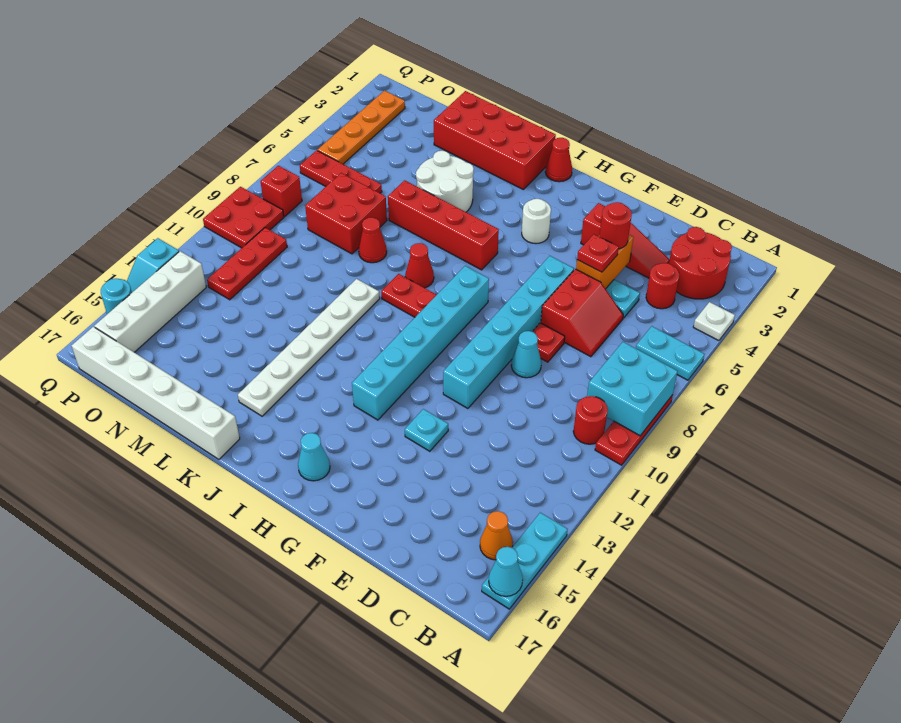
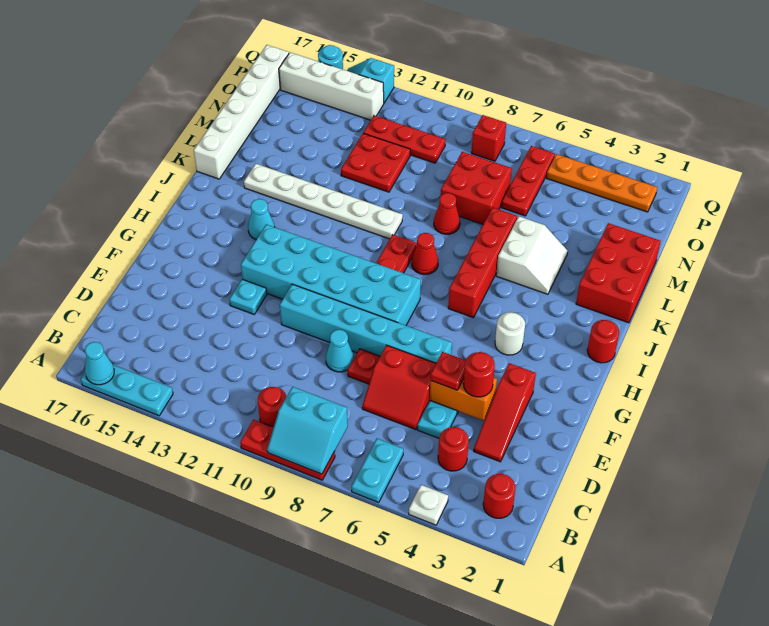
cyan brick A8:B9 level 2 -> cyan slope A8:B9 level 2 top B
red round brick B2:C3 level 1 -> red round brick B2 level 1
orange cone B15 level 1 -> none
cyan brick H8:H13 level 1 -> cyan brick G8:H13 level 1
cyan cone H16 level 1 -> cyan cone I14 level 1
red cone I1 level 1 -> red round brick I1 level 1
red brick J1:M2 level 1 -> red brick K1:M2 level 1
white round brick K4:L5 level 1 -> white slope K4:L5 level 1 top 5
red plate P9:Q10 level 1 -> red plate M11:N12 level 1

